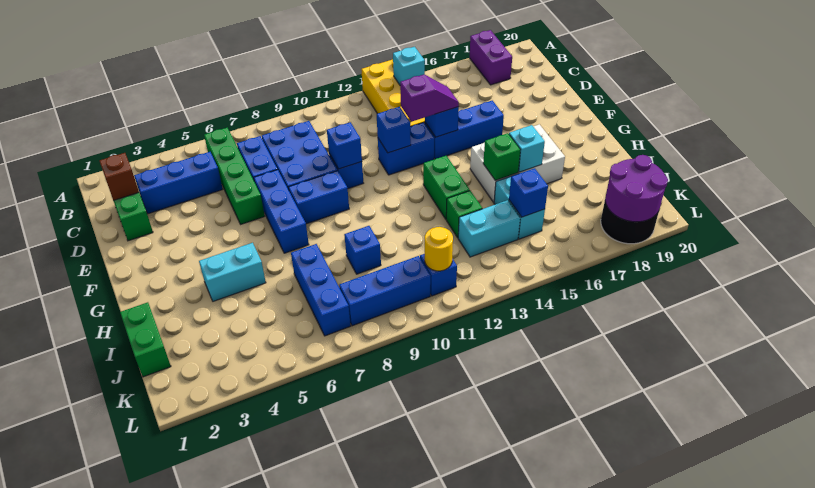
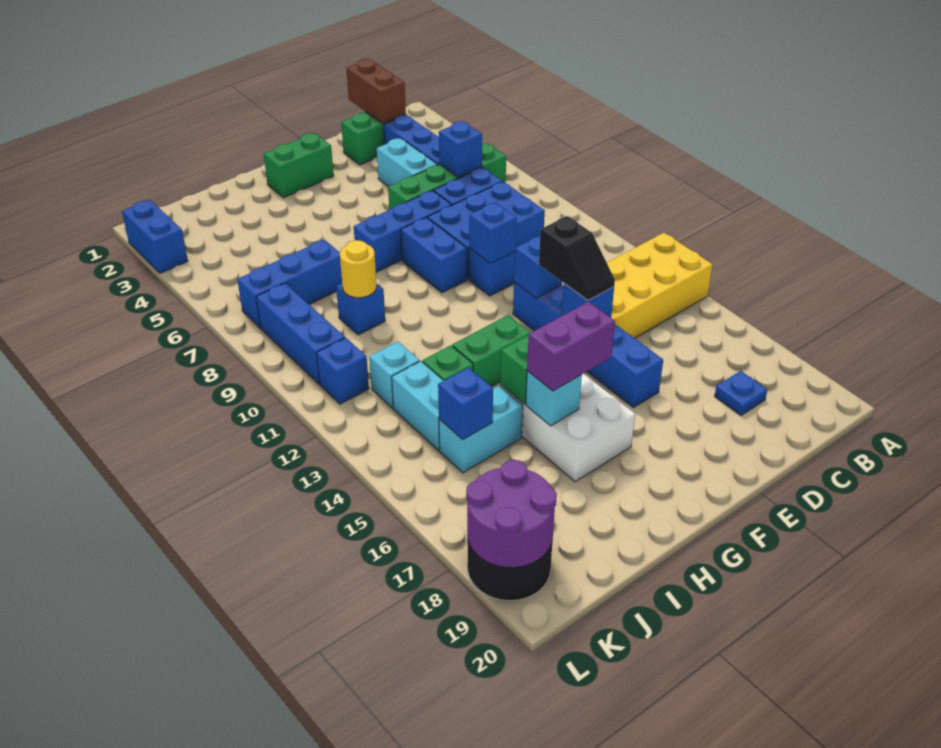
purple brick A18:B18 level 1 -> purple brick G16:H16 level 3
cyan brick B14 level 2 -> cyan brick J12 level 1
brown brick C2 level 2 -> brown brick C1:C2 level 2
none -> blue brick C6 level 2
none -> blue plate C18 level 1
purple slope E13:E14 level 3 top 13 -> black slope E13:E14 level 3 top 13
cyan brick H4:H5 level 1 -> cyan brick D4:D5 level 1
green brick I1:J1 level 1 -> green brick F2:G2 level 1
yellow round brick K11 level 2 -> yellow round brick I9 level 2
none -> blue brick L2:L3 level 1

